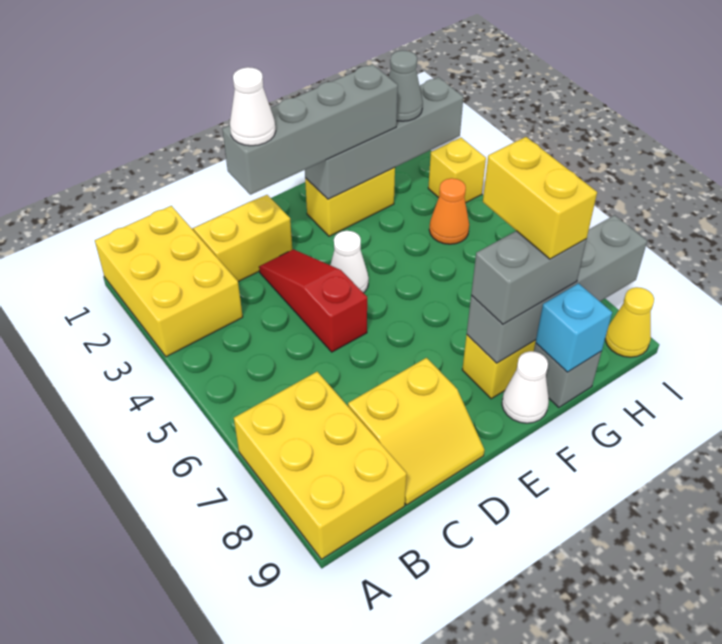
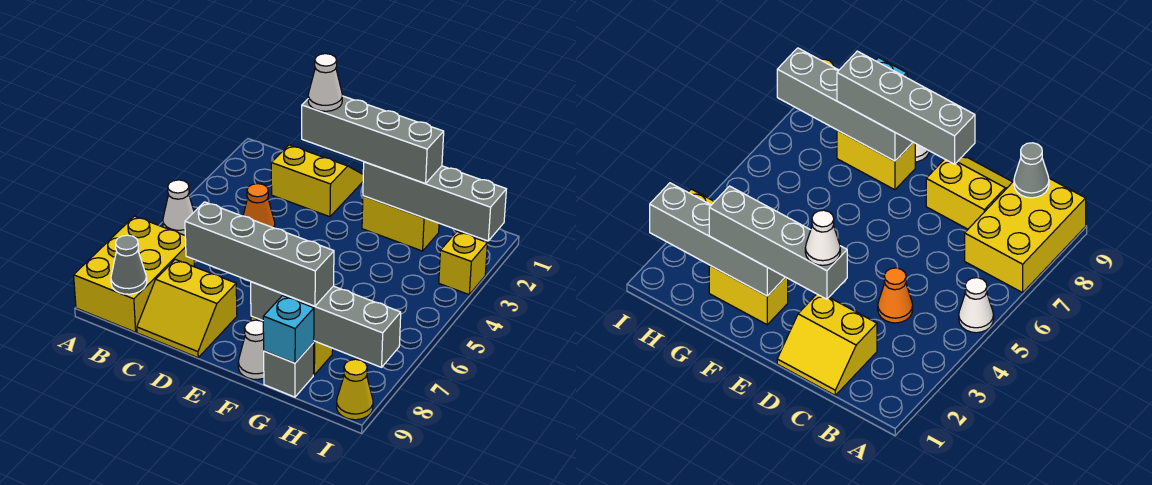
yellow brick A1:B3 level 1 -> none
red slope D3:D5 level 1 top 5 -> none
white cone E4 level 1 -> white cone A5 level 1
grey brick F8:G8 level 3 -> grey brick D8:G8 level 3
yellow brick G7:G8 level 4 -> none
grey cone H2 level 3 -> grey cone B9 level 2
orange cone H4 level 1 -> orange cone C4 level 1

